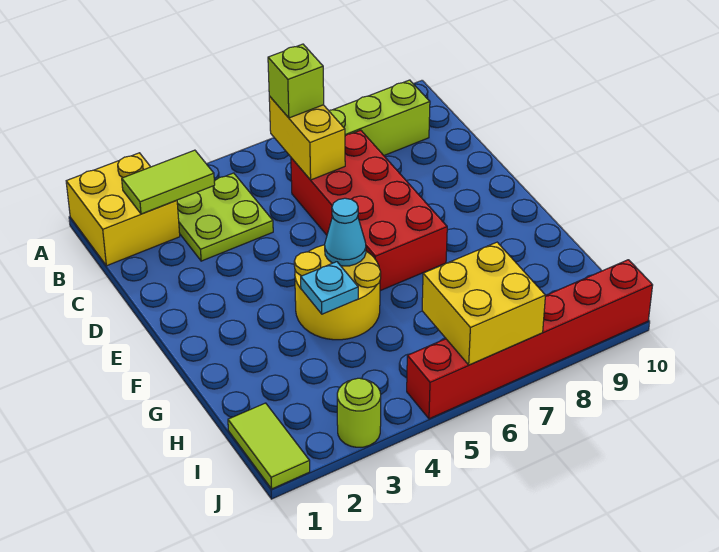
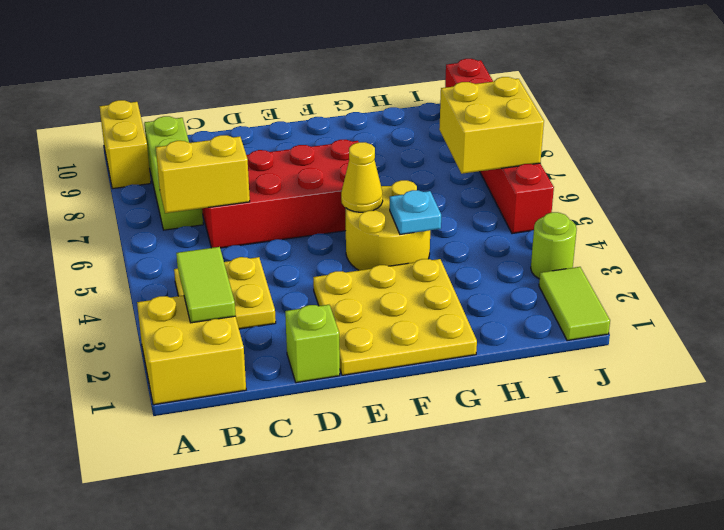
none -> yellow brick A9:A10 level 1
lime plate B3:C4 level 1 -> yellow plate B3:C4 level 1
lime brick B6 level 3 -> lime brick D1 level 1
none -> yellow plate E1:G3 level 1
cyan cone F5 level 2 -> yellow cone F5 level 2
lime tile I1:J1 level 1 -> lime tile J1:J2 level 1

